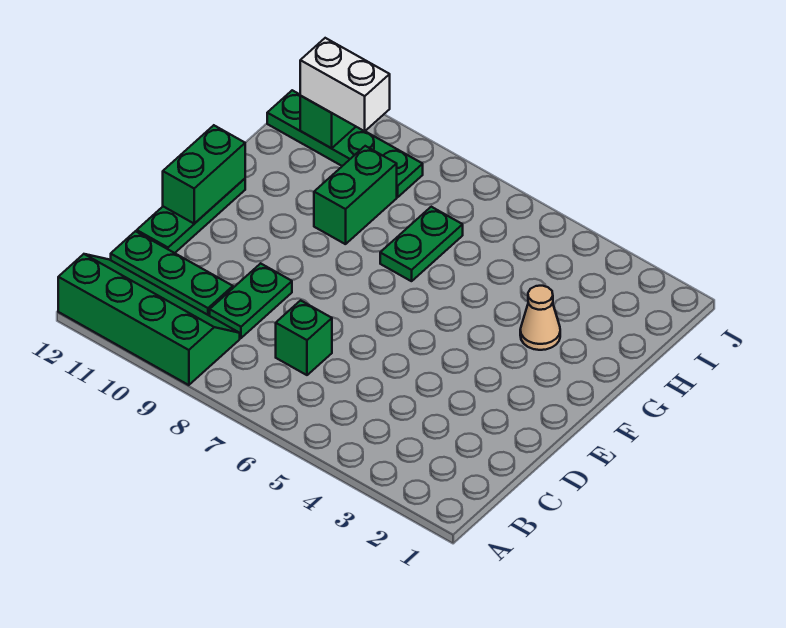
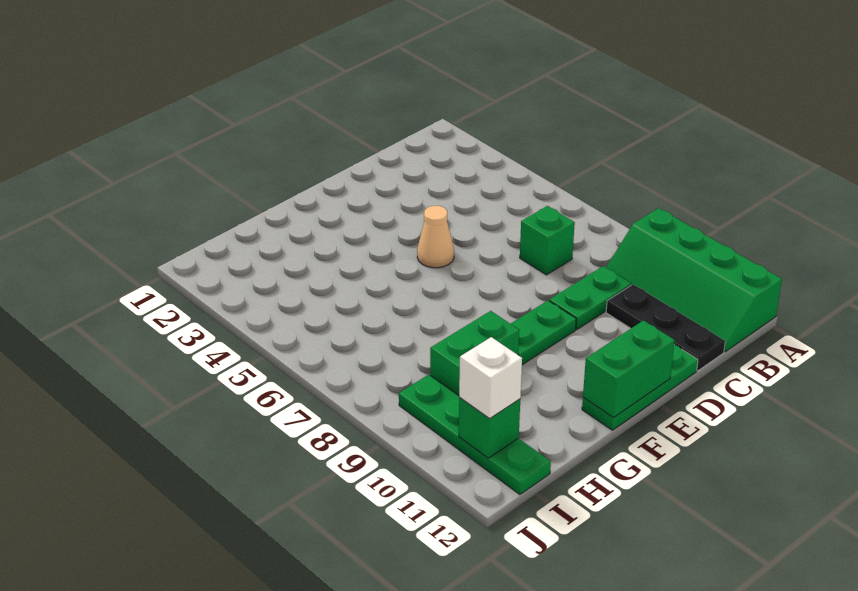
green plate C10:C12 level 1 -> black plate C10:C12 level 1
tan cone G3 level 1 -> tan cone E5 level 1
green plate G7:H7 level 1 -> green plate E9:F9 level 1
white brick I10:I11 level 3 -> white brick I11 level 3

